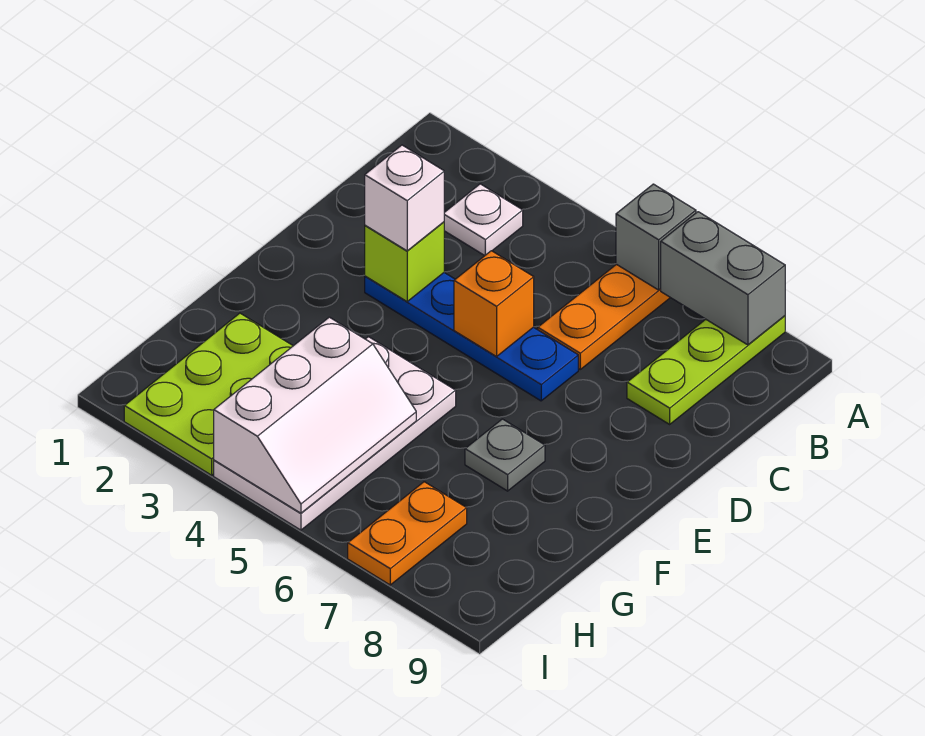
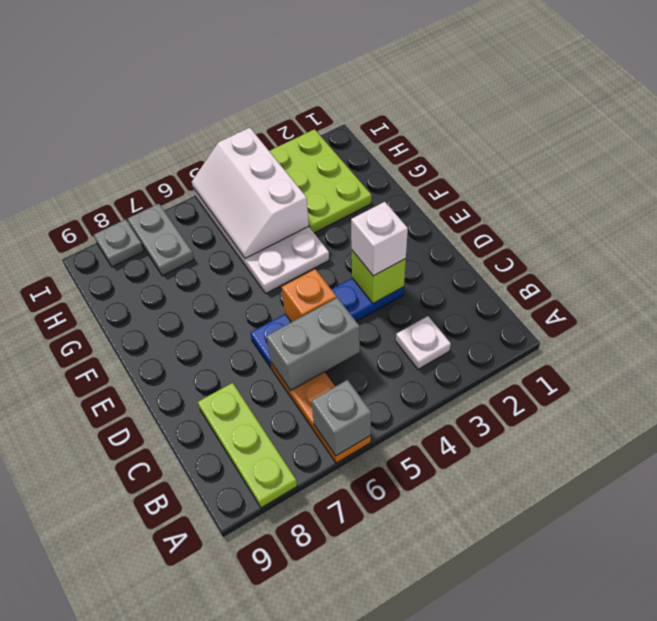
grey brick A7:A8 level 2 -> grey brick C5:C6 level 2
grey plate F7 level 1 -> grey plate I8 level 1
orange plate H7:I7 level 1 -> grey plate H7:I7 level 1

